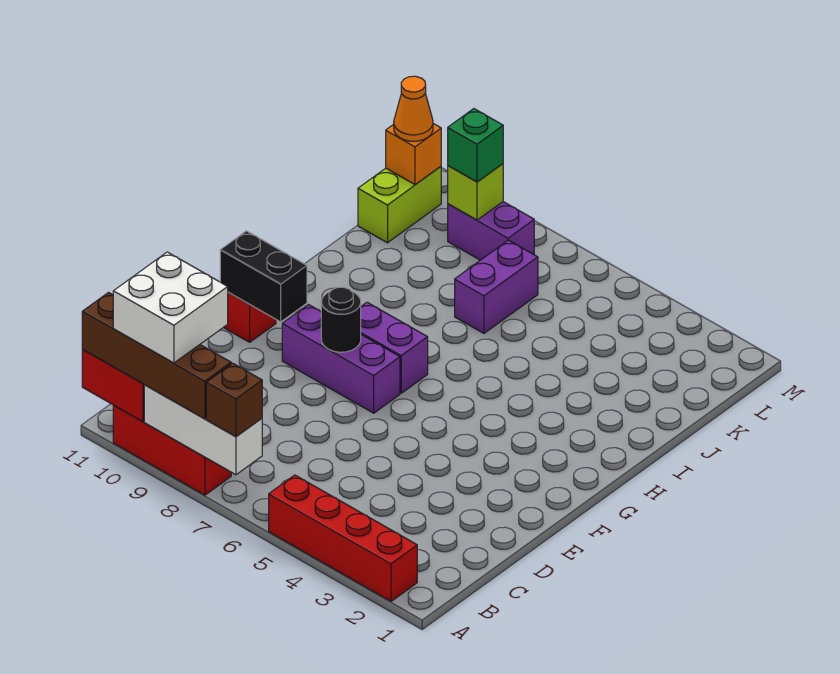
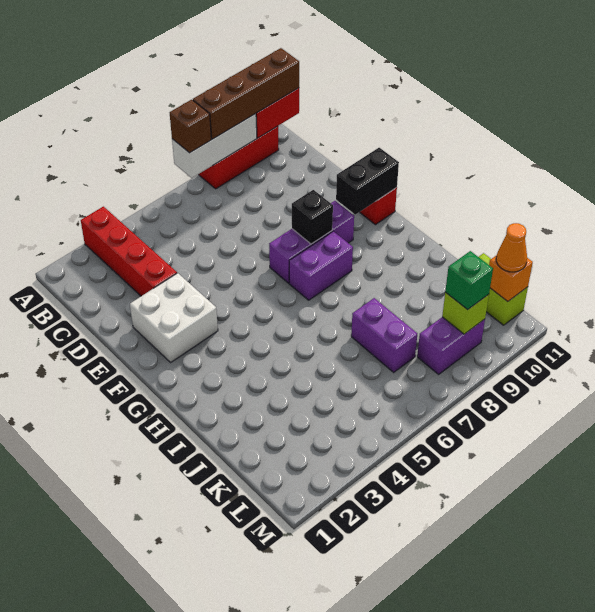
red brick A2:A5 level 1 -> red brick A3:D3 level 1
white brick A9:B10 level 4 -> white brick E2:F3 level 1
black round brick F8 level 2 -> black brick F8 level 2

